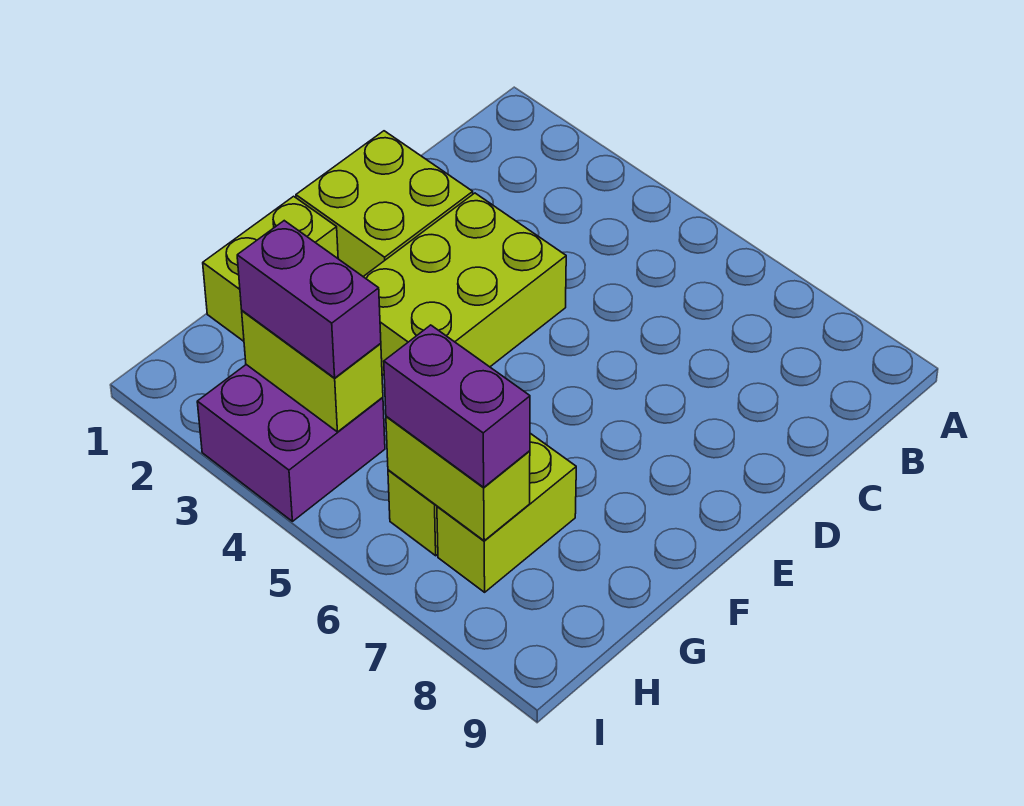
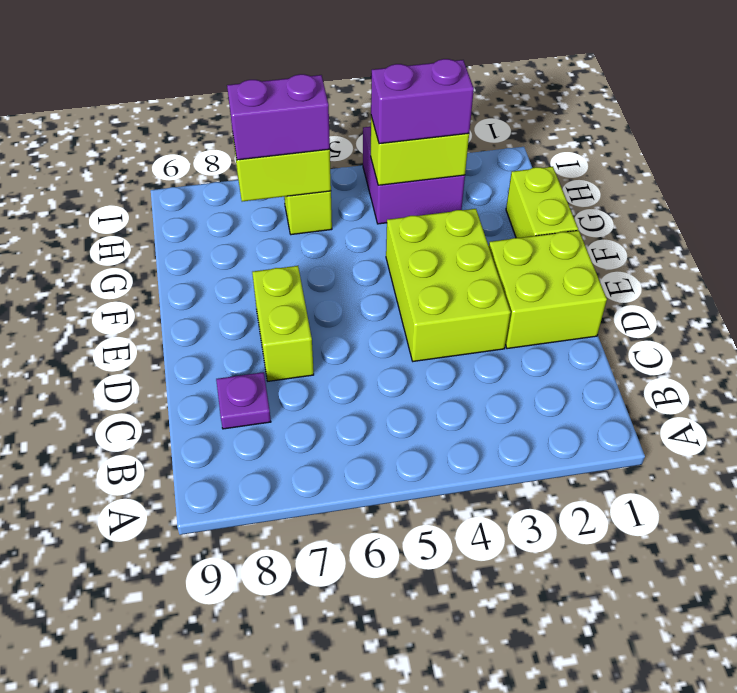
none -> purple plate C8 level 1
lime brick G7:H7 level 1 -> lime brick D7:E7 level 1

